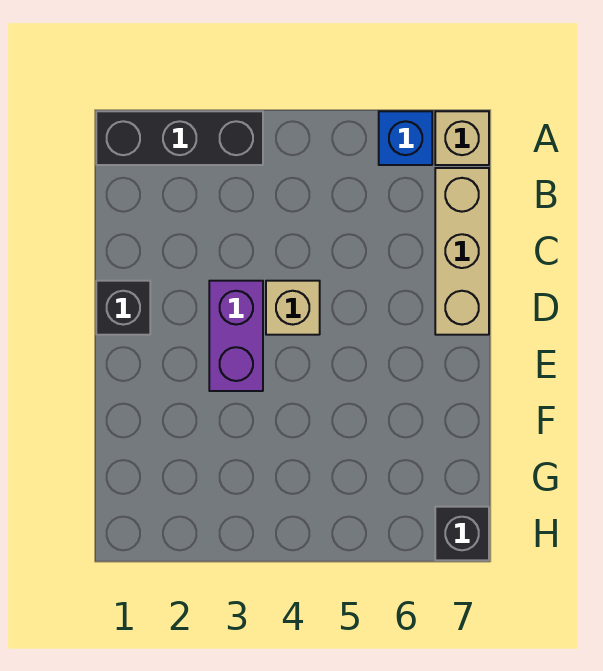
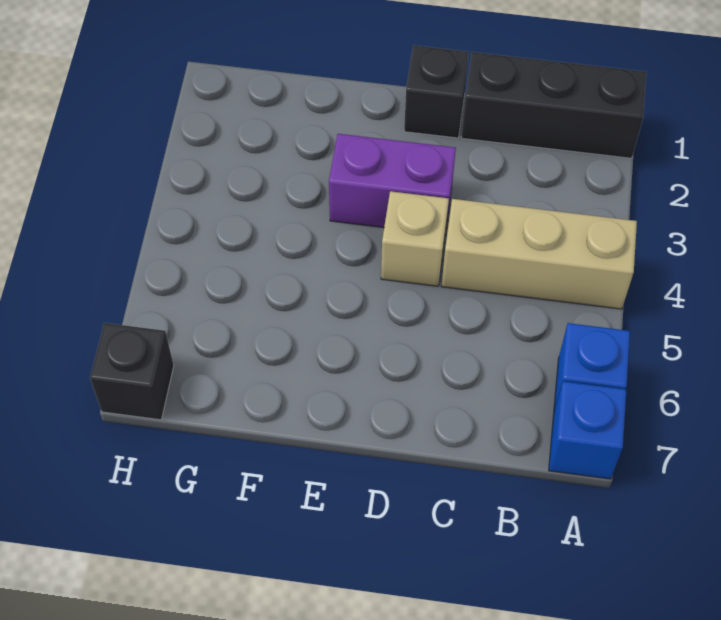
black brick A1:A3 level 1 -> black brick A1:C1 level 1
tan brick A7 level 1 -> blue brick A7 level 1
tan brick B7:D7 level 1 -> tan brick A4:C4 level 1

